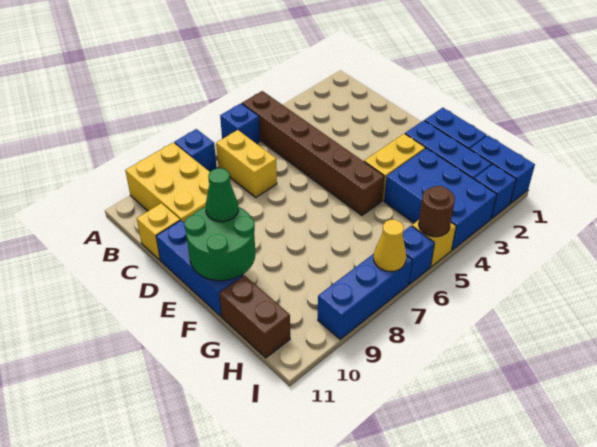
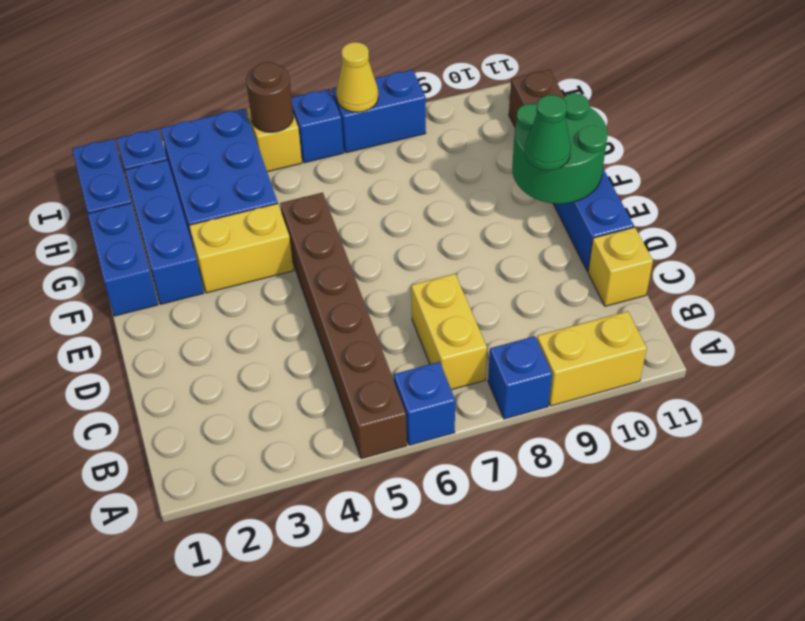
yellow brick A9:C10 level 1 -> yellow brick A9:A10 level 1
blue brick I7:I9 level 1 -> blue brick I7:I8 level 1

